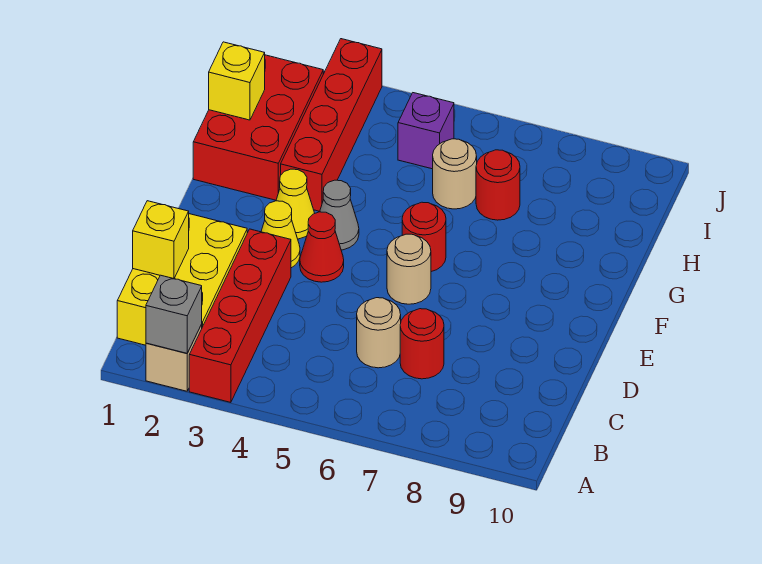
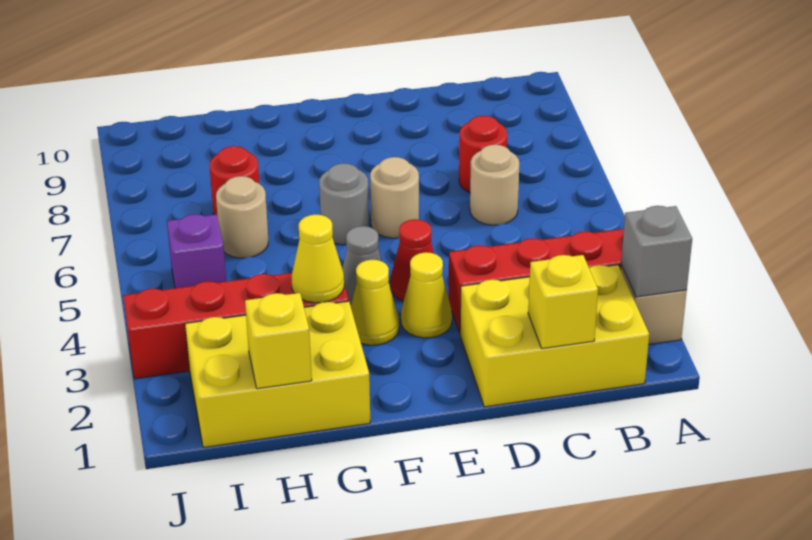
red round brick F6 level 1 -> grey round brick F6 level 1
red brick G1:I2 level 1 -> yellow brick G1:I2 level 1
none -> yellow cone G3 level 2

